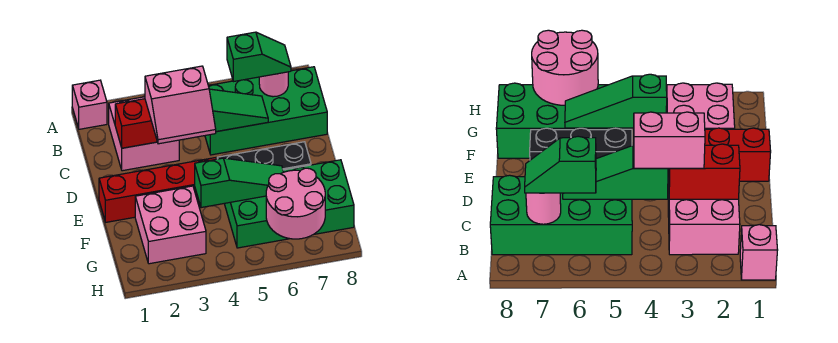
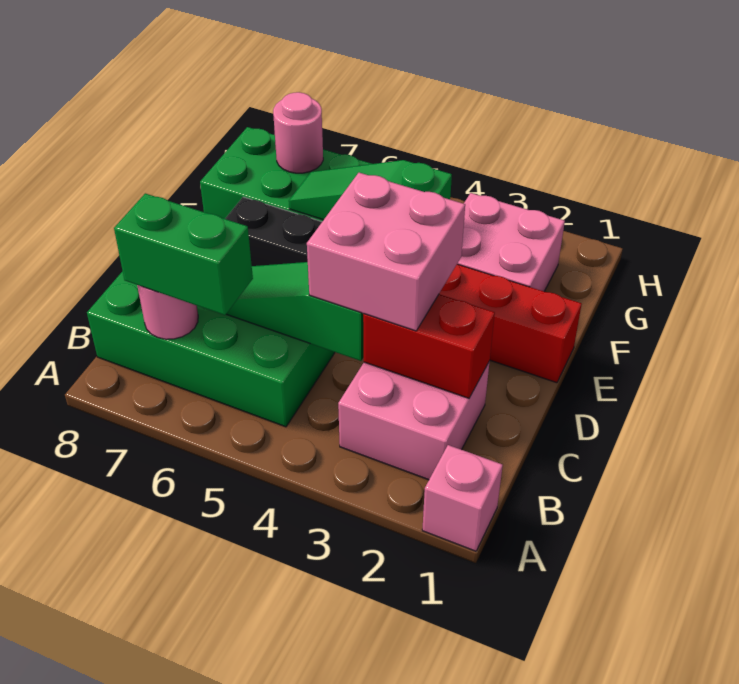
green slope B6:B7 level 3 top 6 -> green brick B6:B7 level 3
pink slope C3:D4 level 3 top C -> pink brick C3:D4 level 3
pink round brick G6:H7 level 2 -> pink round brick G7 level 2

